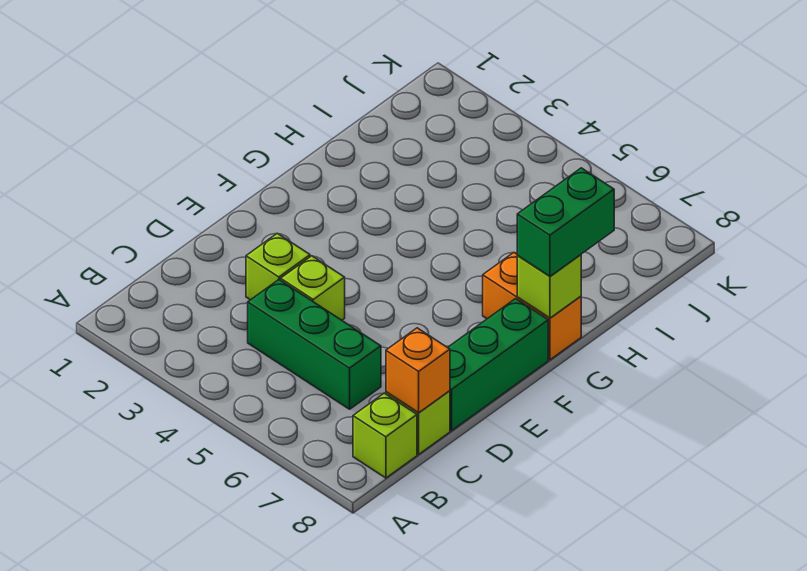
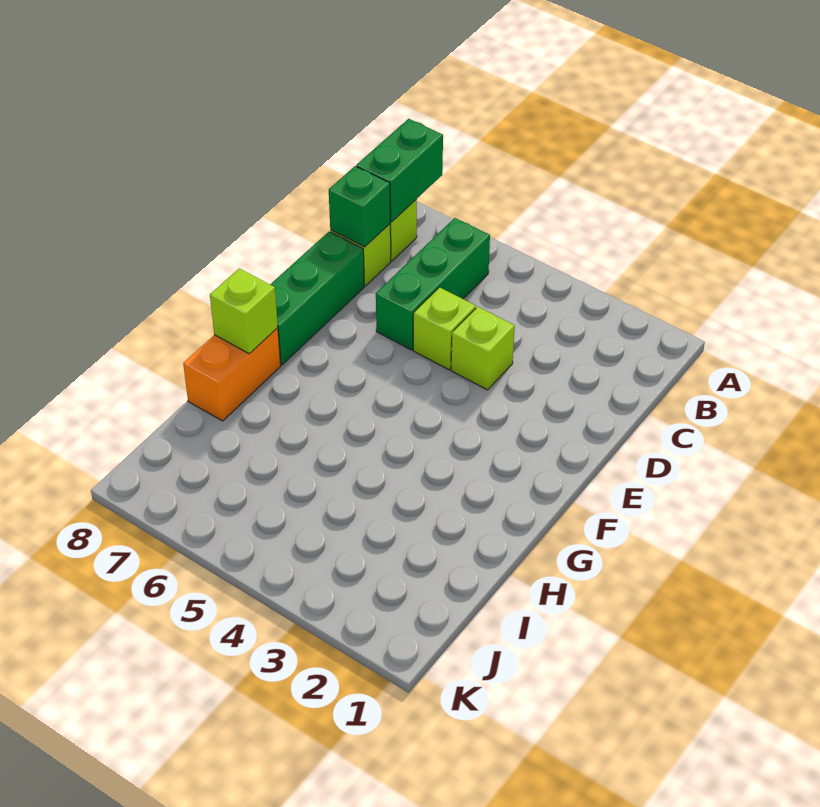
green brick C4:C6 level 1 -> green brick B6:D6 level 1
orange brick C8 level 2 -> green brick C8 level 2
lime brick D3 level 1 -> lime brick D5 level 1
orange brick G7:G8 level 1 -> orange brick G8:H8 level 1
green brick G8:H8 level 3 -> green brick A8:B8 level 2

